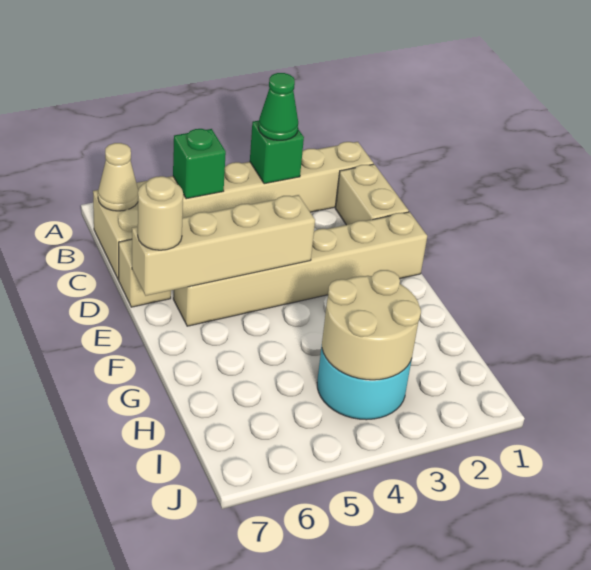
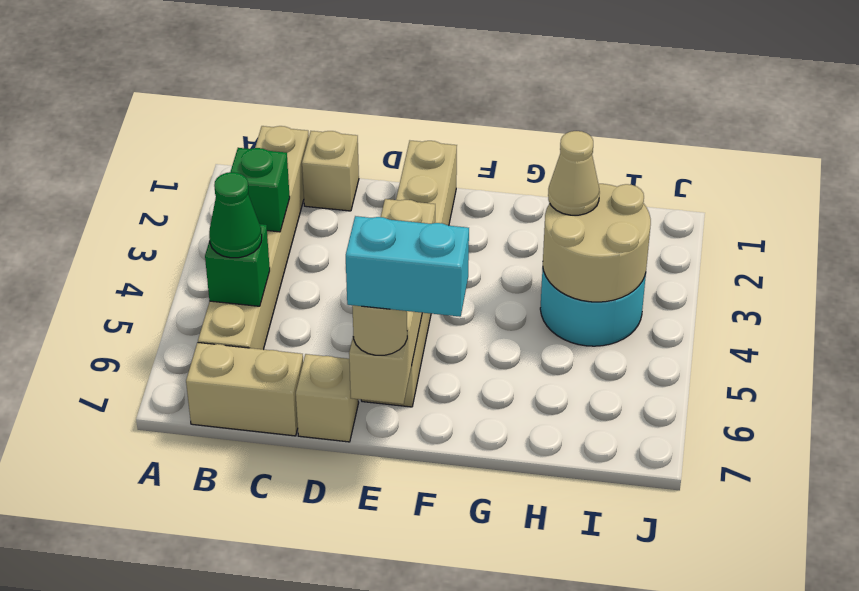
green cone B3 level 3 -> green cone B5 level 3
tan cone B7 level 2 -> tan cone H3 level 3
tan brick C1:D1 level 1 -> tan brick C1 level 1
none -> cyan brick E7:F7 level 4

